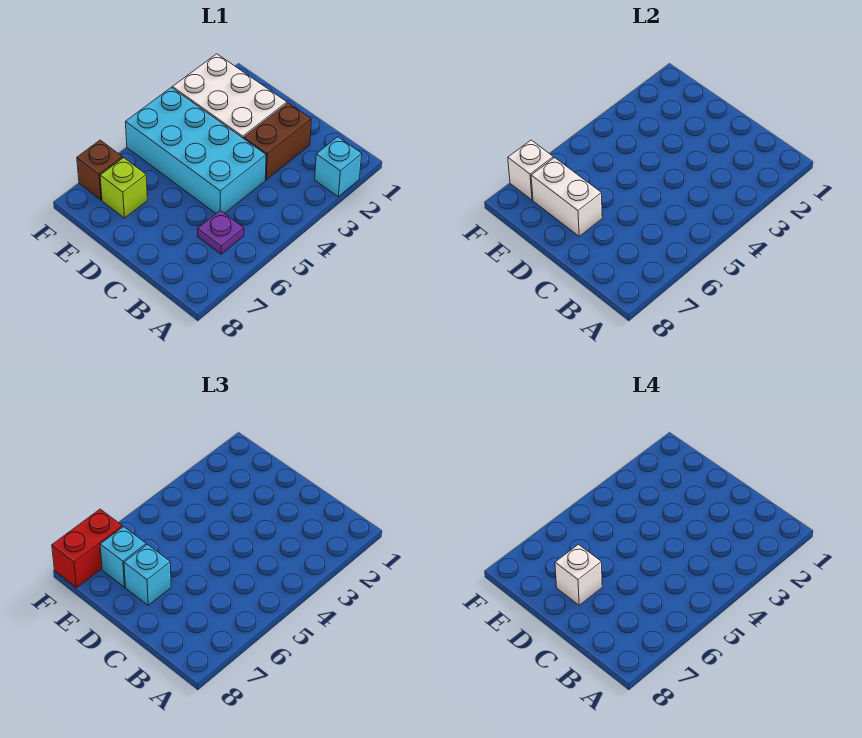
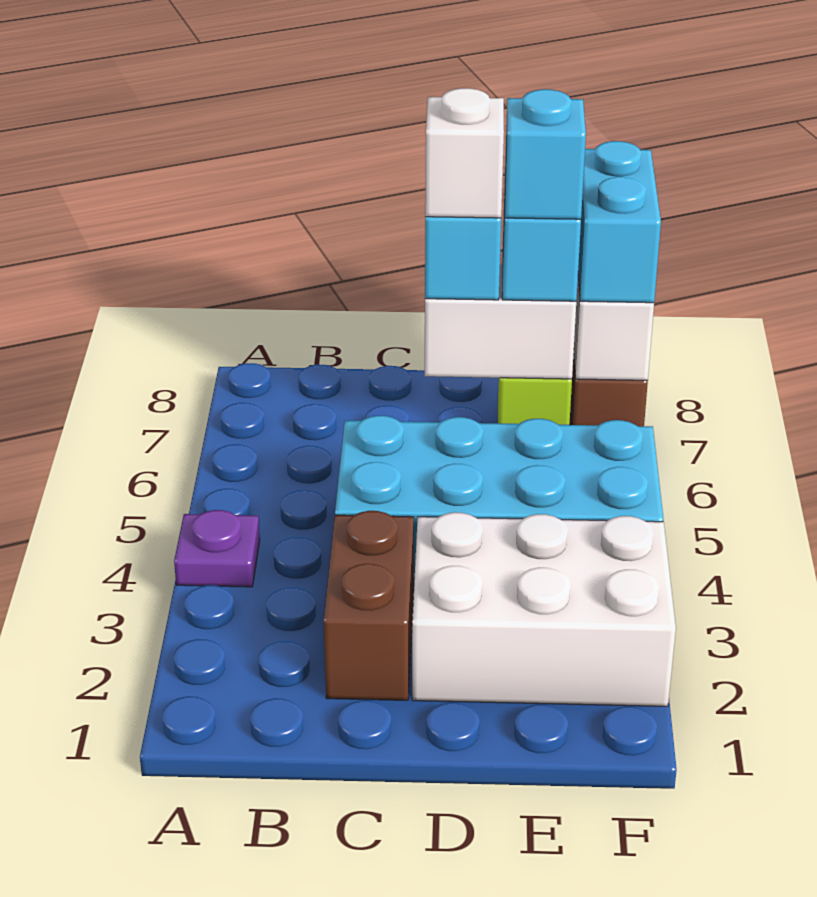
cyan brick A2 level 1 -> cyan brick E7 level 4
purple plate B6 level 1 -> purple plate A4 level 1
red brick F7:F8 level 3 -> cyan brick F7:F8 level 3

